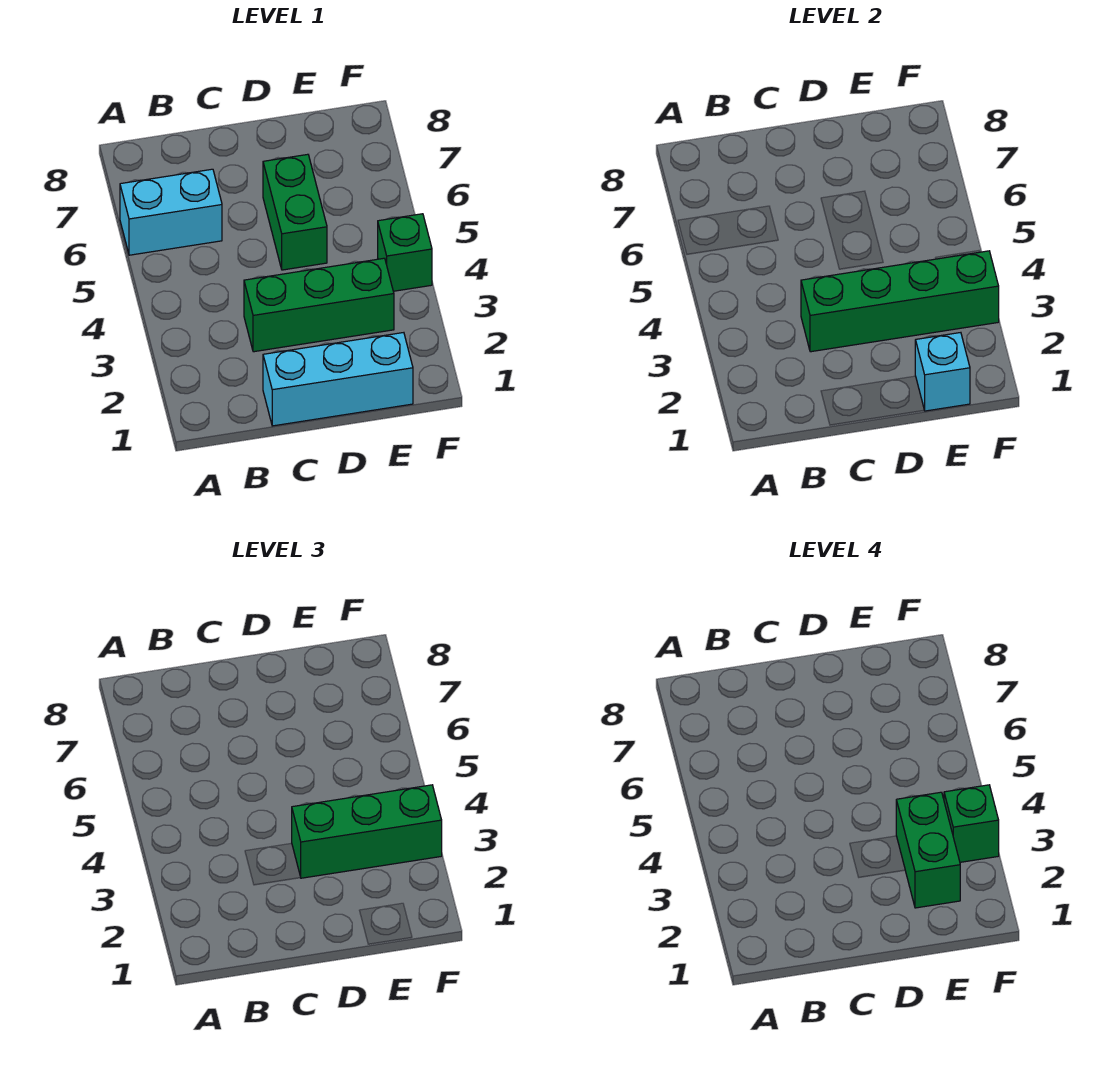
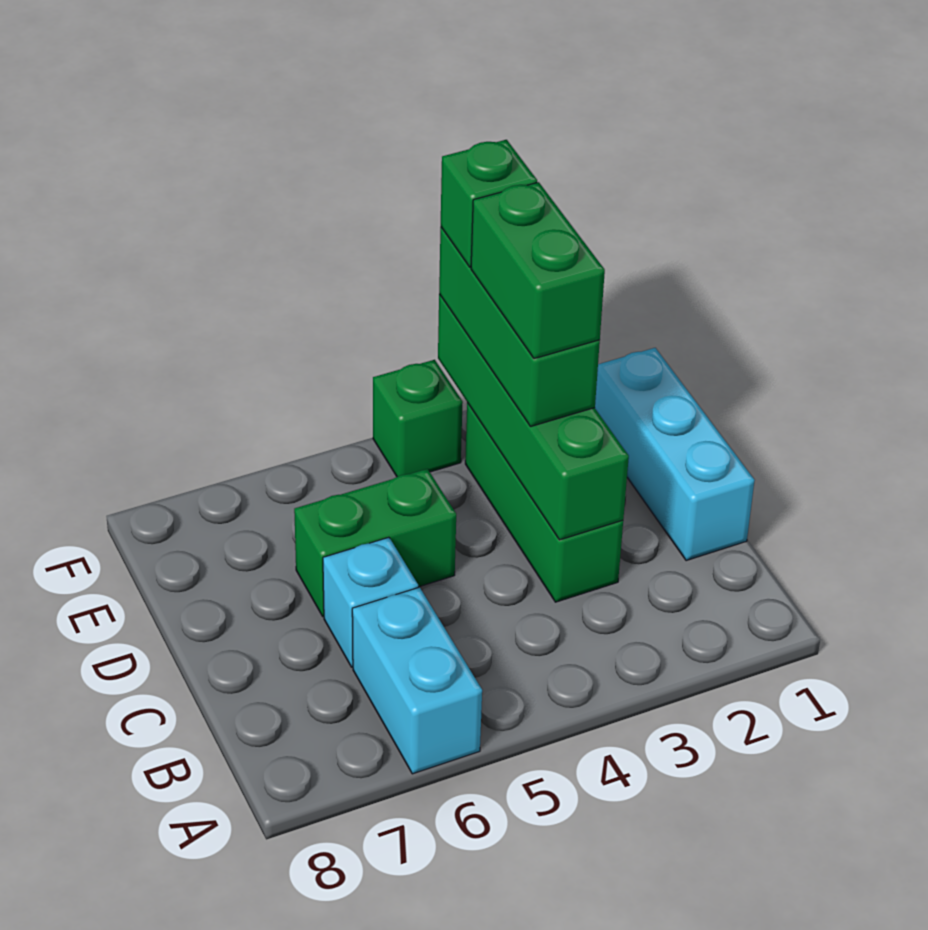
cyan brick E1 level 2 -> cyan brick C6 level 1
green brick E2:E3 level 4 -> green brick D3:E3 level 4

